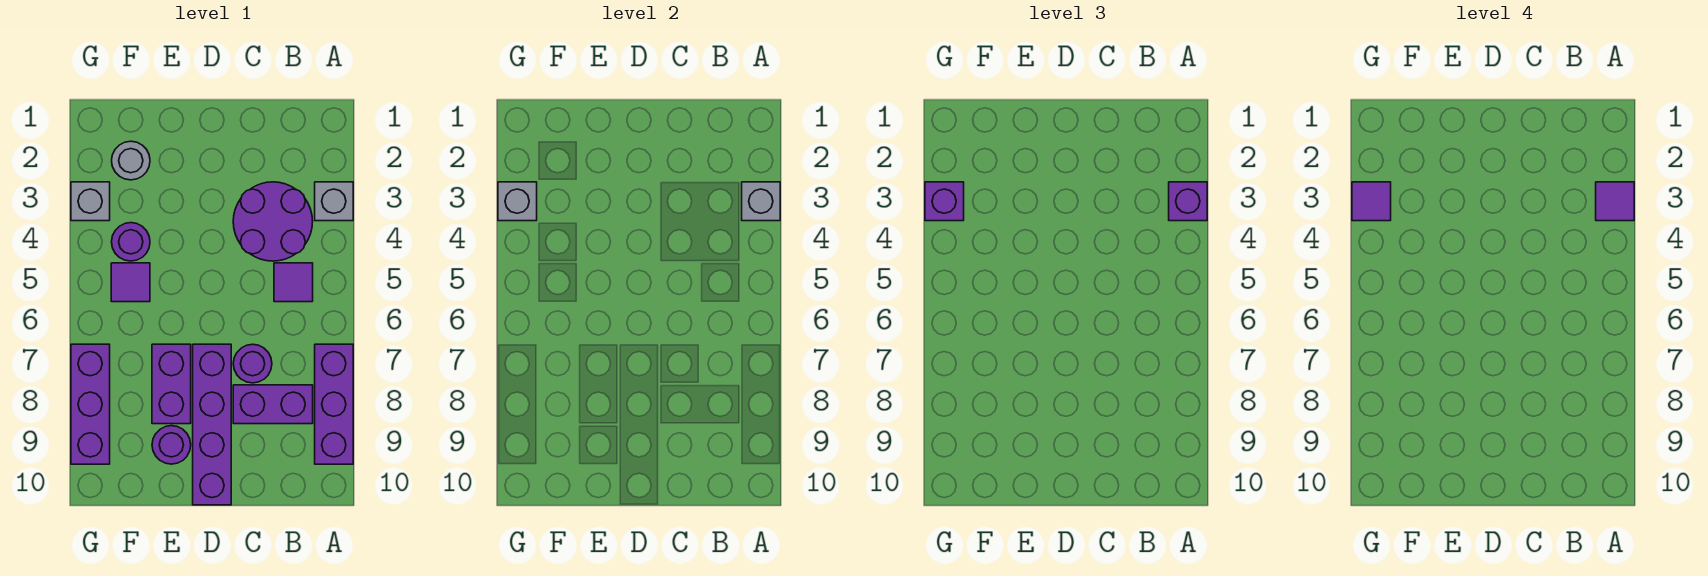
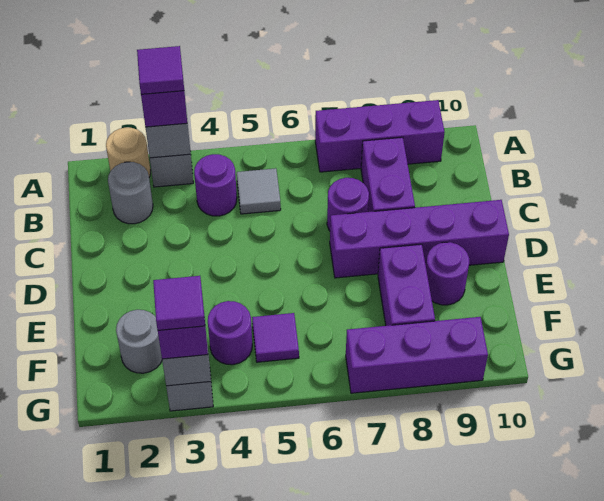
none -> tan round brick A2 level 1
none -> grey round brick B2 level 1
purple round brick B3:C4 level 1 -> purple round brick B4 level 1
purple tile B5 level 1 -> grey tile B5 level 1
purple brick E7:E8 level 1 -> purple brick E8:F8 level 1

